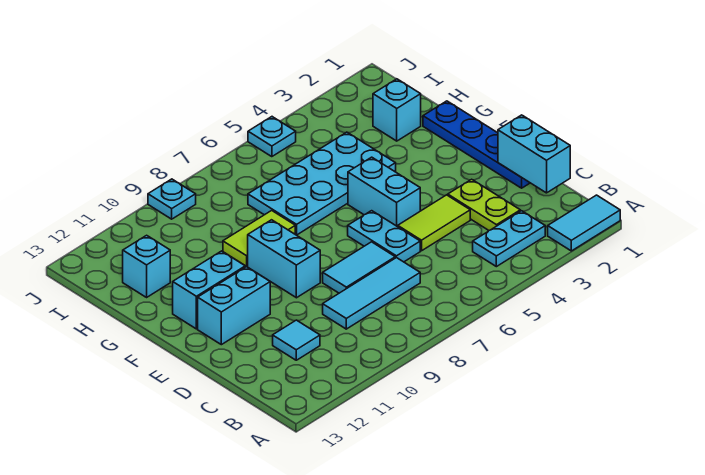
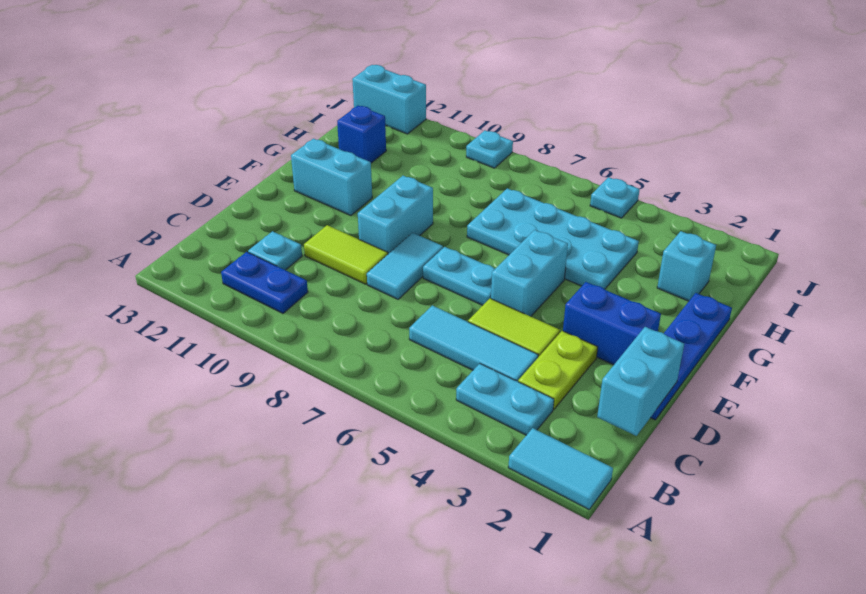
none -> blue plate B10:B11 level 1
cyan tile C7:C9 level 1 -> cyan tile C4:C6 level 1
cyan tile C11 level 1 -> cyan plate C11 level 1
cyan plate D6:E6 level 1 -> cyan plate E6:E7 level 1
cyan tile D7:D8 level 1 -> cyan tile D8:E8 level 1
none -> blue brick E2:E3 level 1
cyan brick E11:E12 level 1 -> cyan brick J12:J13 level 1
lime tile G8:G9 level 1 -> lime tile D9:D10 level 1
cyan brick H12 level 1 -> blue brick H12 level 1

